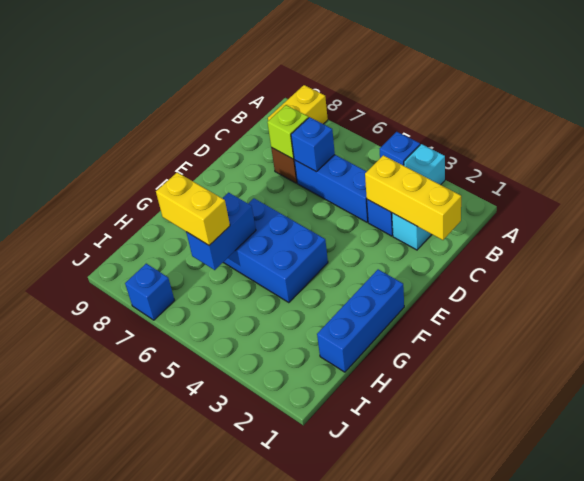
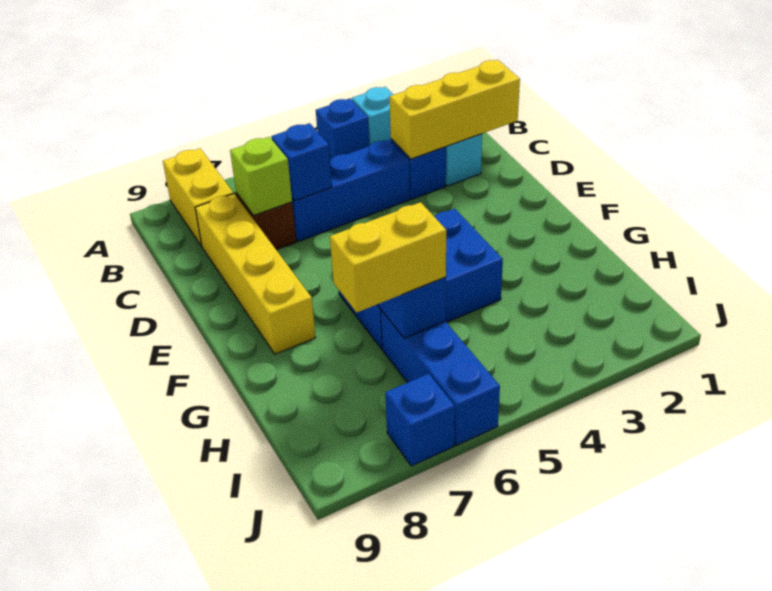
none -> yellow brick C8:F8 level 1
blue brick F1:H1 level 1 -> blue brick H6:J6 level 1

